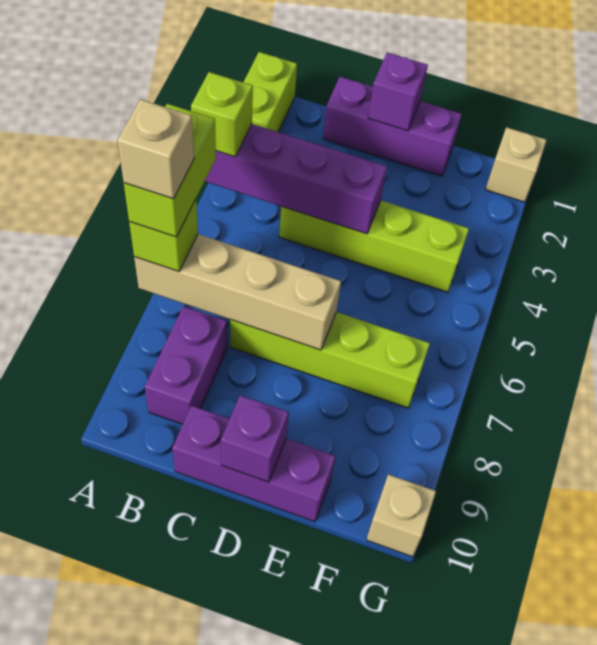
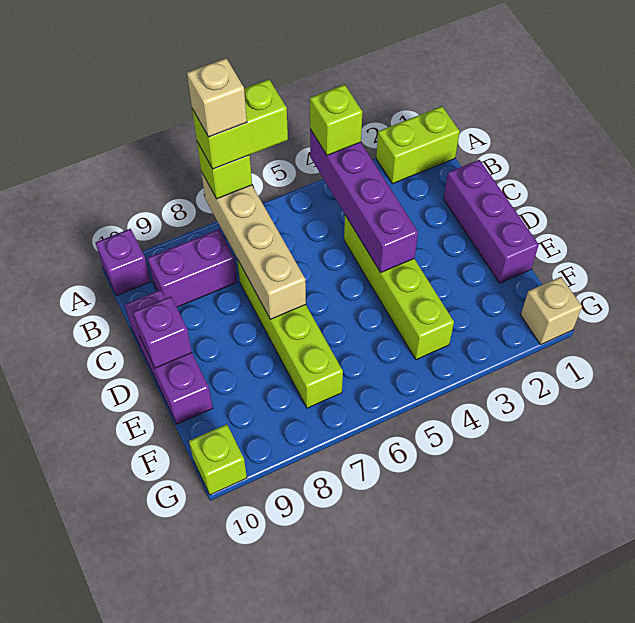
purple brick D1 level 2 -> purple brick A10 level 1
tan brick G10 level 1 -> lime brick G10 level 1

